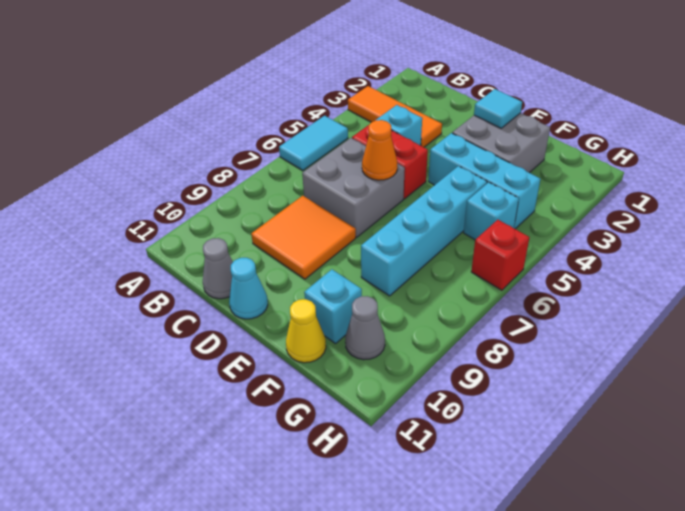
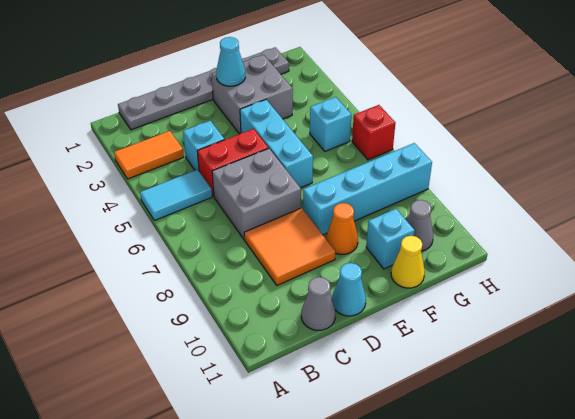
orange tile A3:C3 level 1 -> orange tile A3:B3 level 1
cyan tile A5:A6 level 1 -> cyan tile A5:B5 level 1
none -> grey plate B1:G1 level 1
orange cone D6 level 2 -> orange cone E9 level 1
cyan tile E2 level 2 -> cyan cone E2 level 2
cyan brick E4:G4 level 1 -> cyan brick E4:E6 level 1
cyan brick F5:F8 level 1 -> cyan brick E8:H8 level 1

